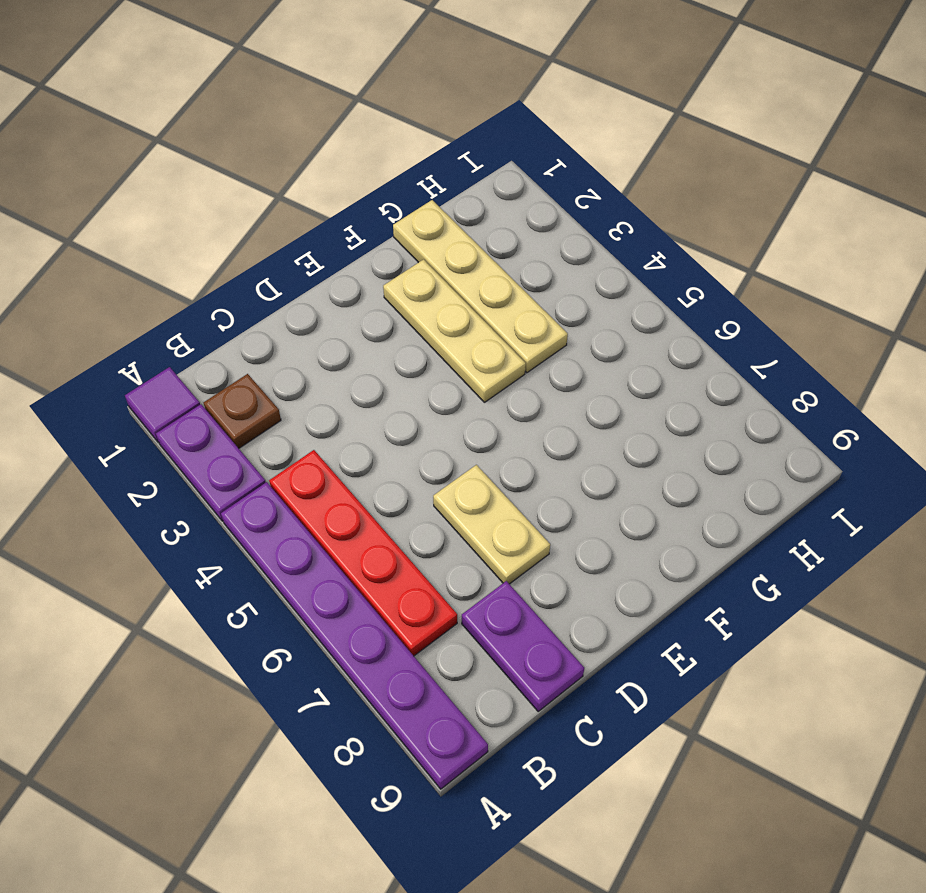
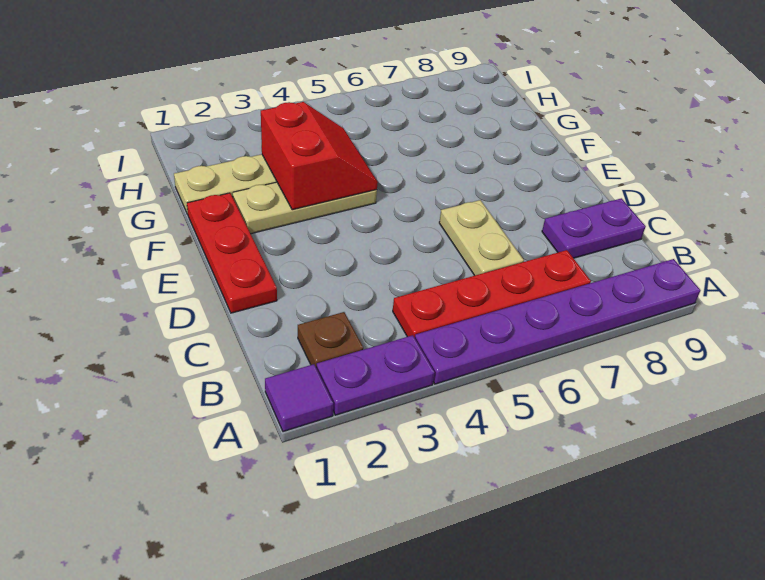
none -> red plate D1:F1 level 1
tan plate D6:D7 level 1 -> tan plate C6:D6 level 1
none -> red slope F3:G4 level 2 top 3

